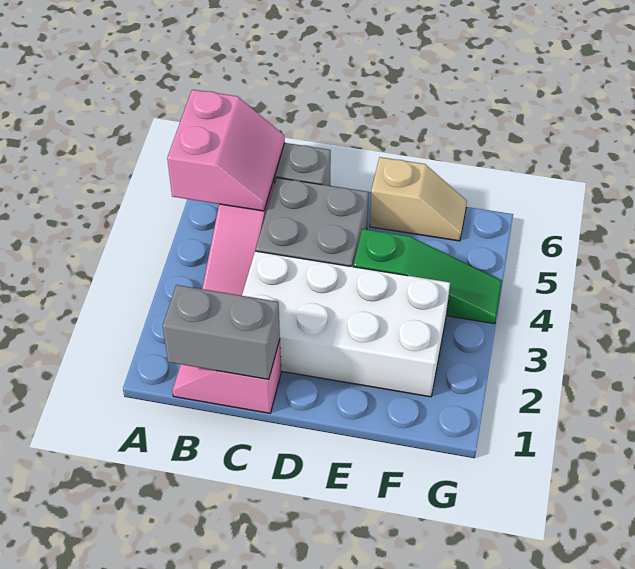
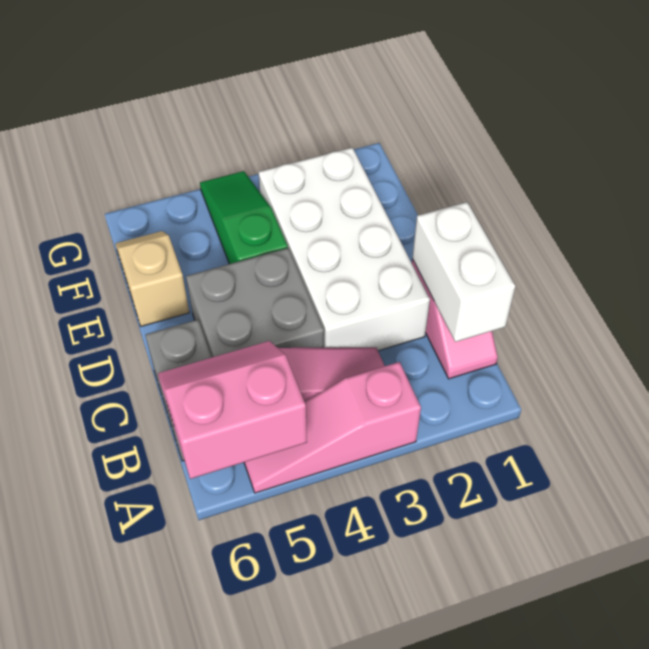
none -> pink slope A3:A5 level 1 top 3
grey brick B1:C1 level 2 -> white brick B1:C1 level 2

